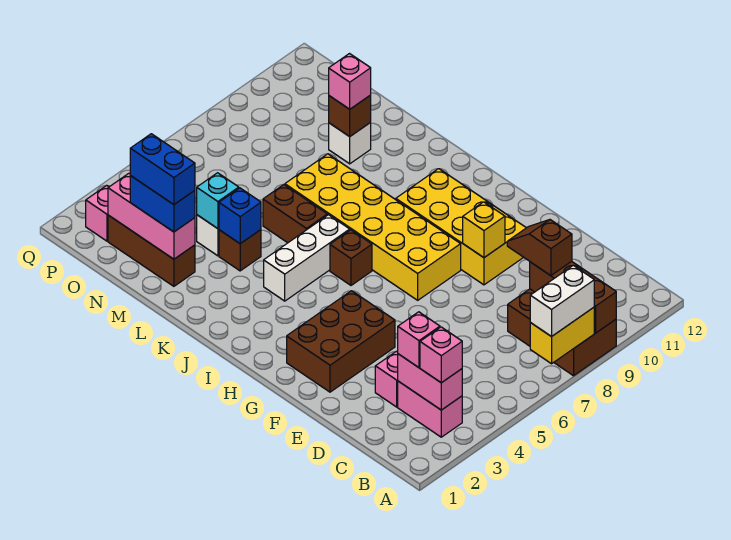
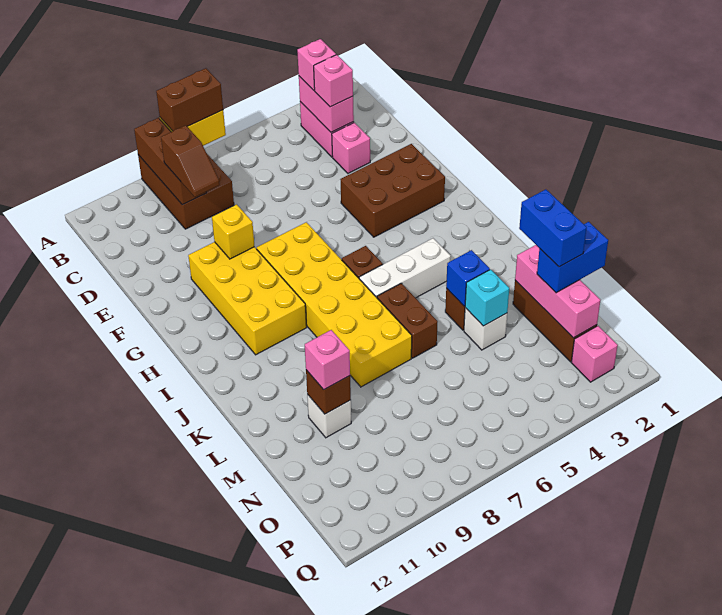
white brick A7:A8 level 3 -> brown brick A7:A8 level 3
blue brick M2:N2 level 3 -> blue brick N1:N2 level 3

